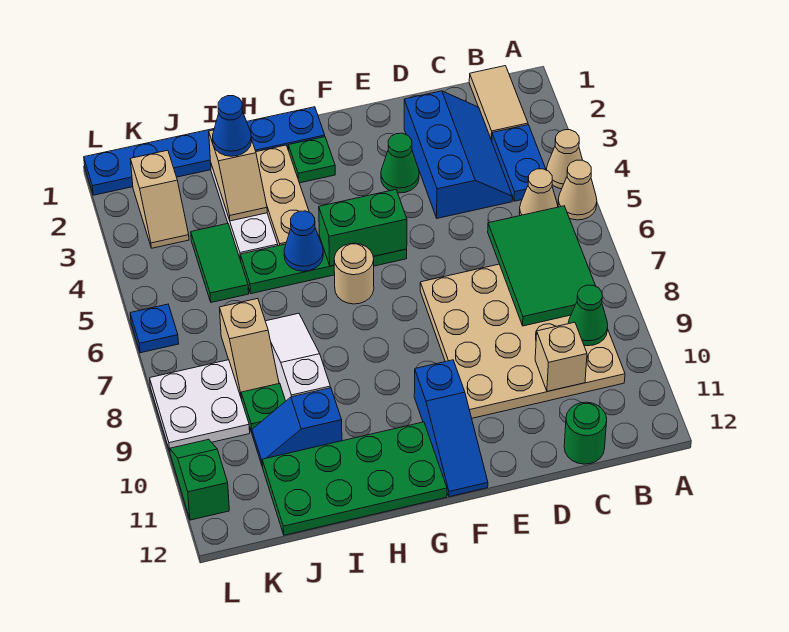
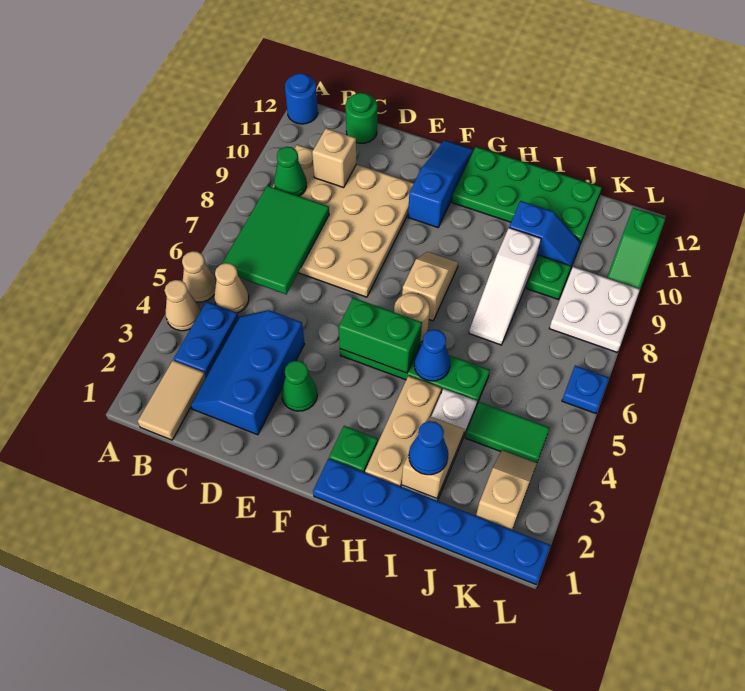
none -> blue round brick A12 level 1
green tile J4:J5 level 1 -> green tile J4:K4 level 1
tan slope J7:J8 level 1 top 7 -> tan slope G7:G8 level 1 top 7

